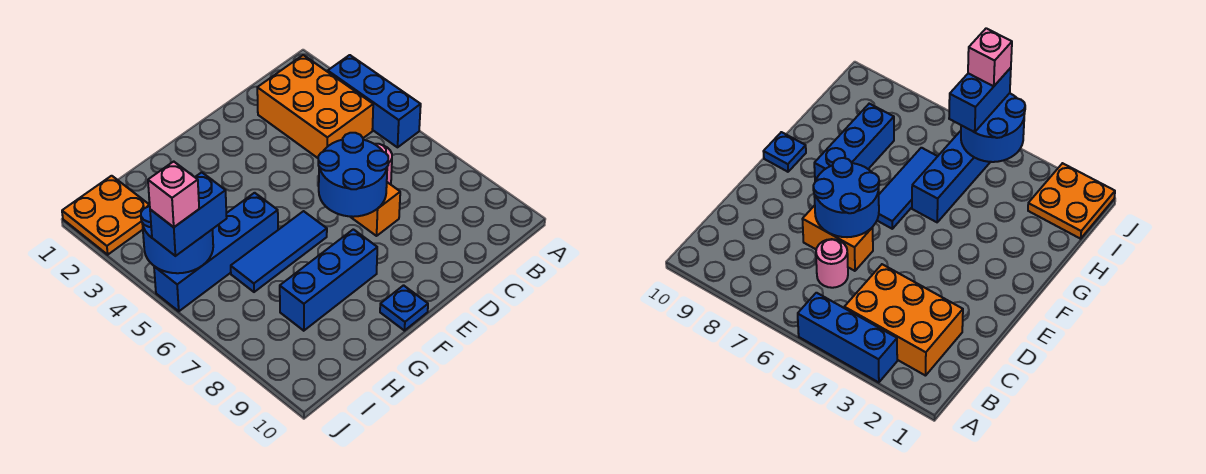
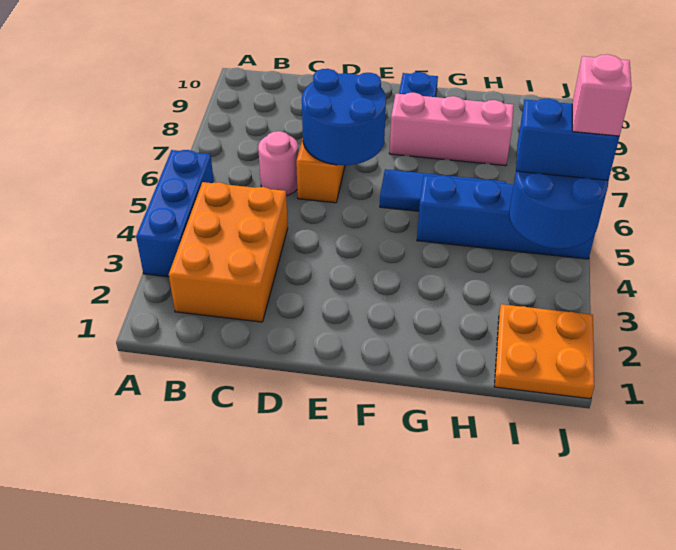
blue brick F8:H8 level 1 -> pink brick F8:H8 level 1

